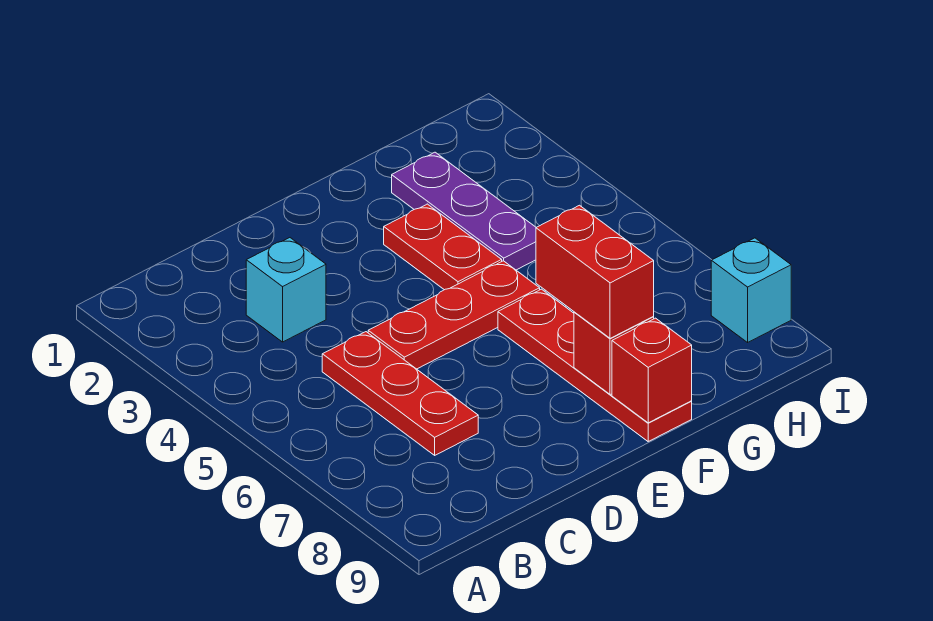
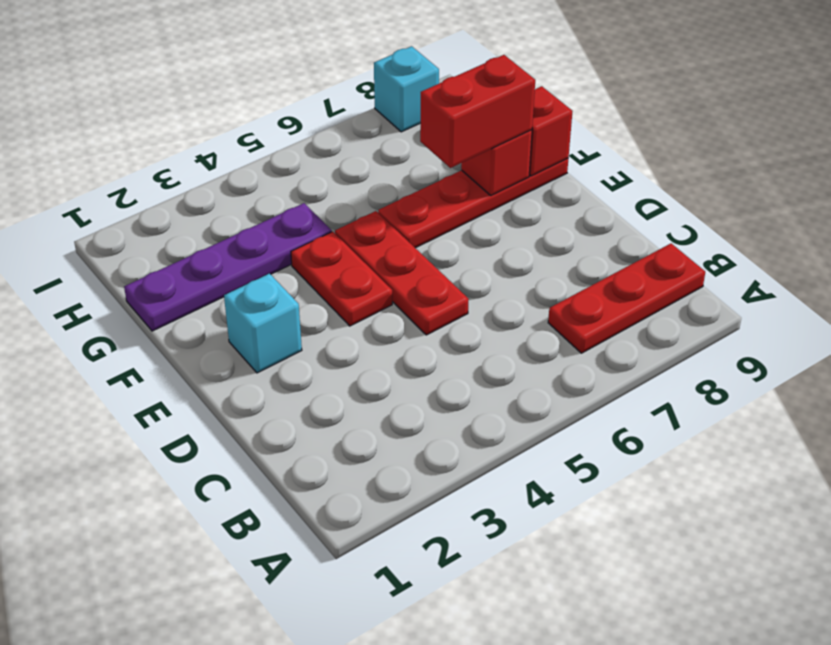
cyan brick C3 level 1 -> cyan brick E2 level 1
red plate C5:C7 level 1 -> red plate B7:B9 level 1
red plate F3:F4 level 1 -> red plate E4:F4 level 1
purple plate G2:G4 level 1 -> purple plate G1:G4 level 1

